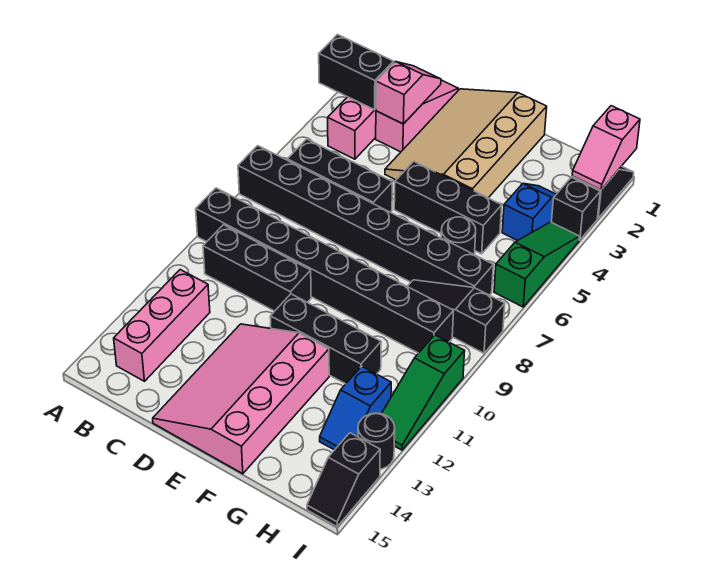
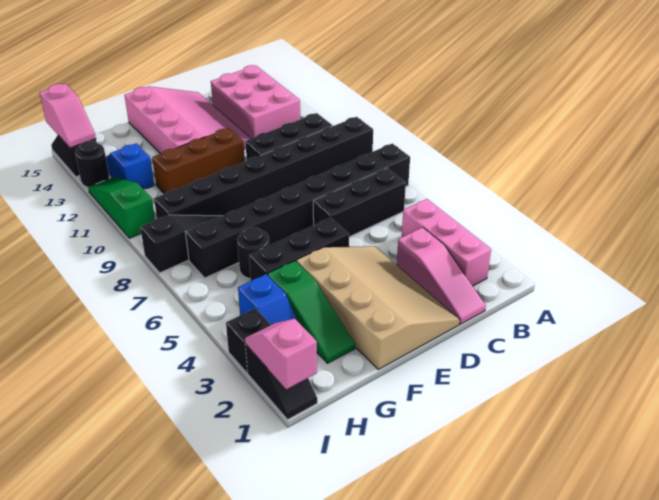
black brick A3:B3 level 2 -> none
pink brick B12:B14 level 1 -> pink brick B12:C14 level 1
pink slope C2:C3 level 2 top 3 -> pink slope I14:I15 level 2 top 15
black brick E11:G11 level 1 -> brown brick E11:G11 level 1
green slope I4:I6 level 1 top 6 -> green slope G2:G4 level 1 top 4

